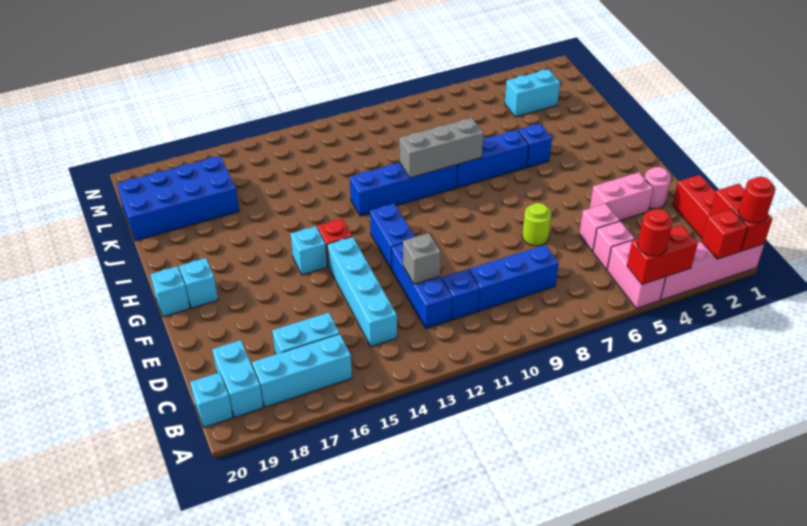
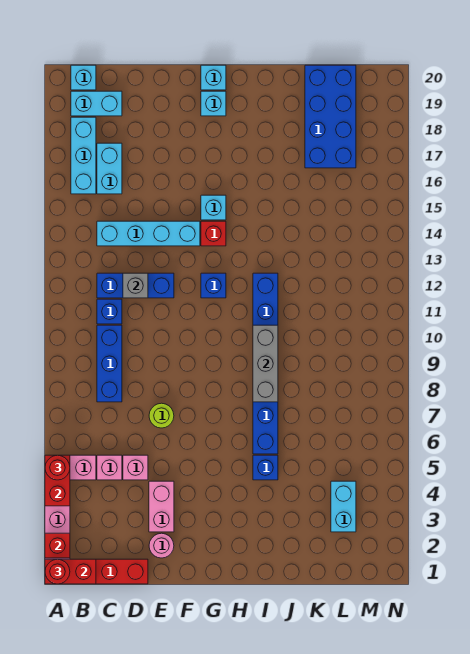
blue brick F12:G12 level 1 -> blue brick G12 level 1

